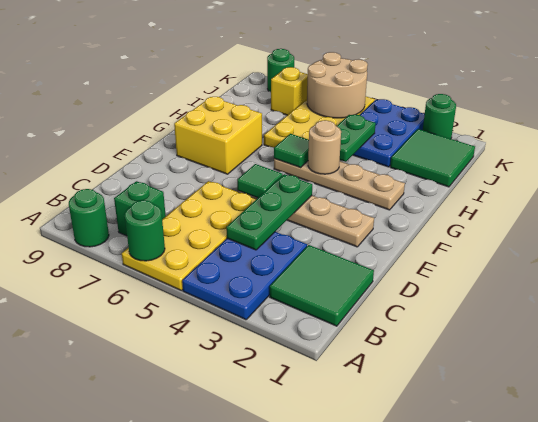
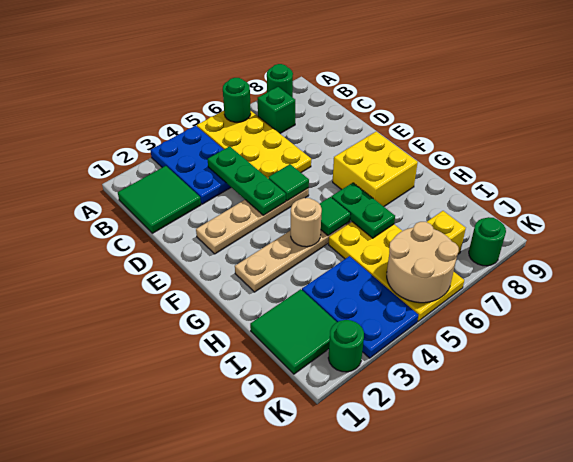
green plate H4:I4 level 2 -> green plate G6:H6 level 2

